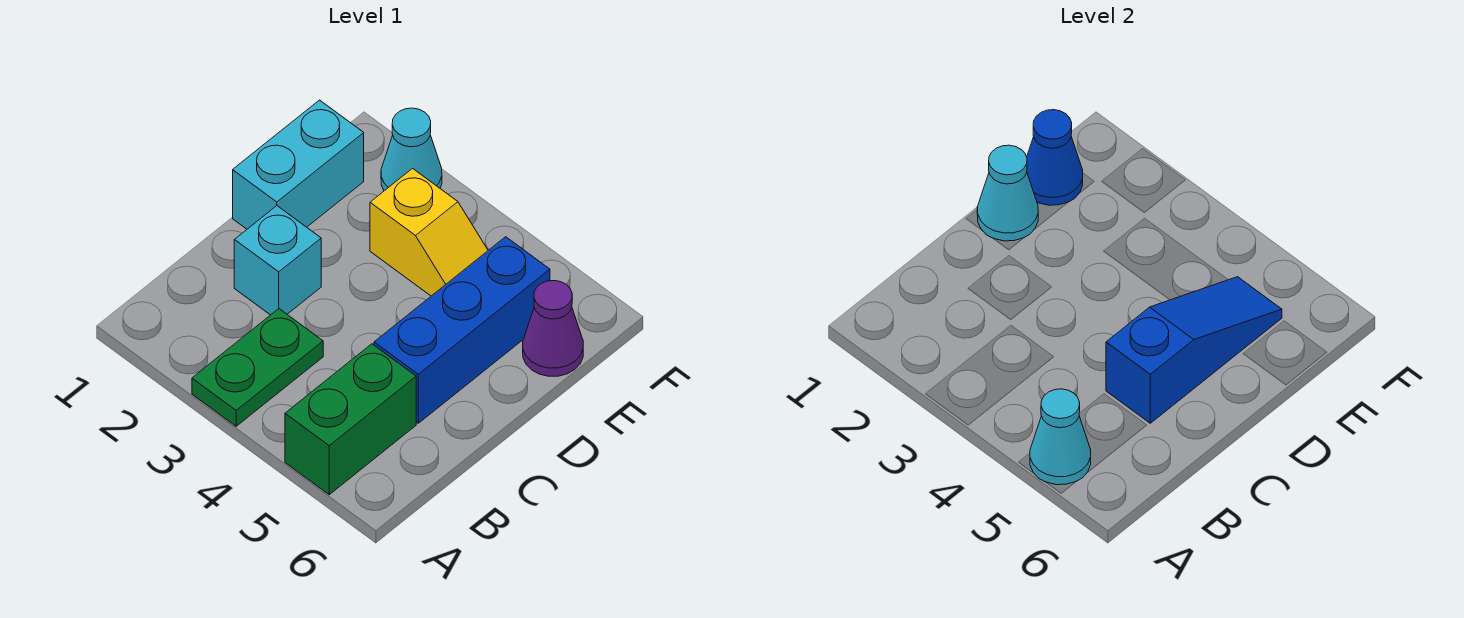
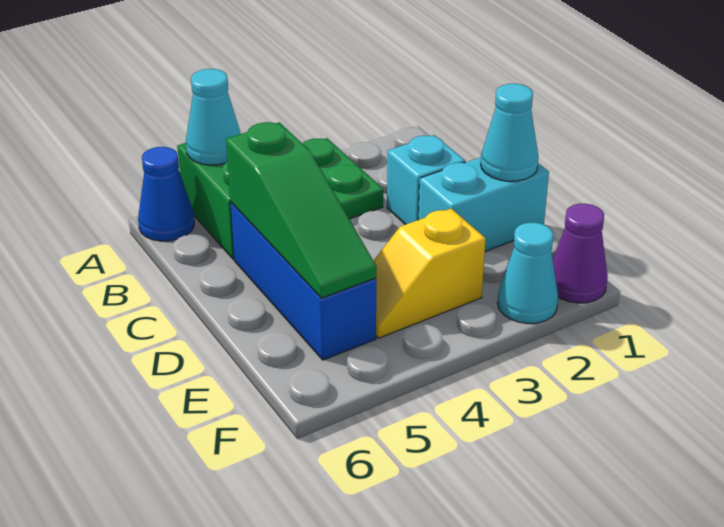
blue slope C5:E5 level 2 top C -> green slope C5:E5 level 2 top C
cyan brick D1:E1 level 1 -> cyan brick D1:D2 level 1
blue cone E1 level 2 -> blue cone A6 level 1
purple cone E6 level 1 -> purple cone F1 level 1

